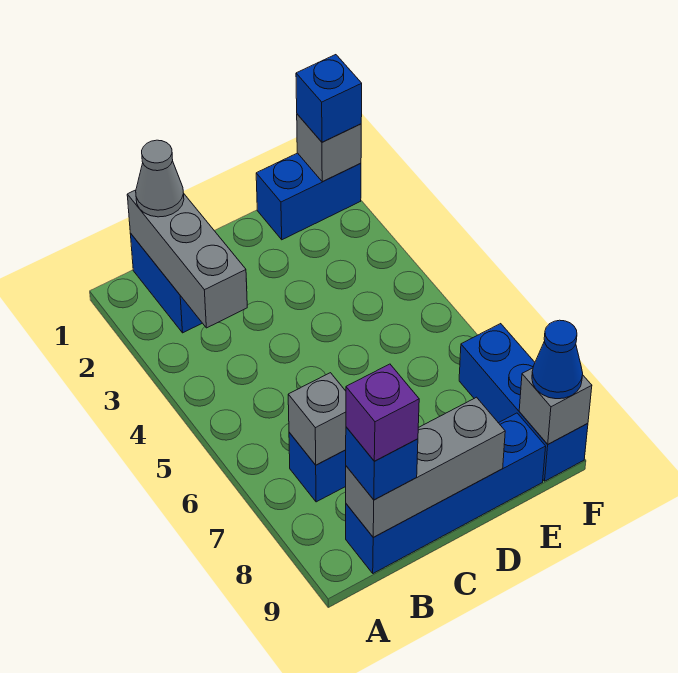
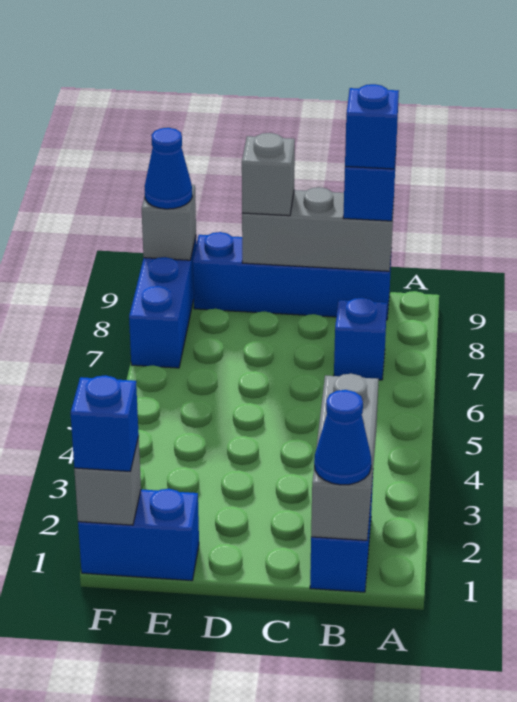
grey cone B1 level 3 -> blue cone B1 level 3
grey brick B7 level 2 -> grey brick D9 level 3
purple brick B9 level 4 -> blue brick B9 level 4

